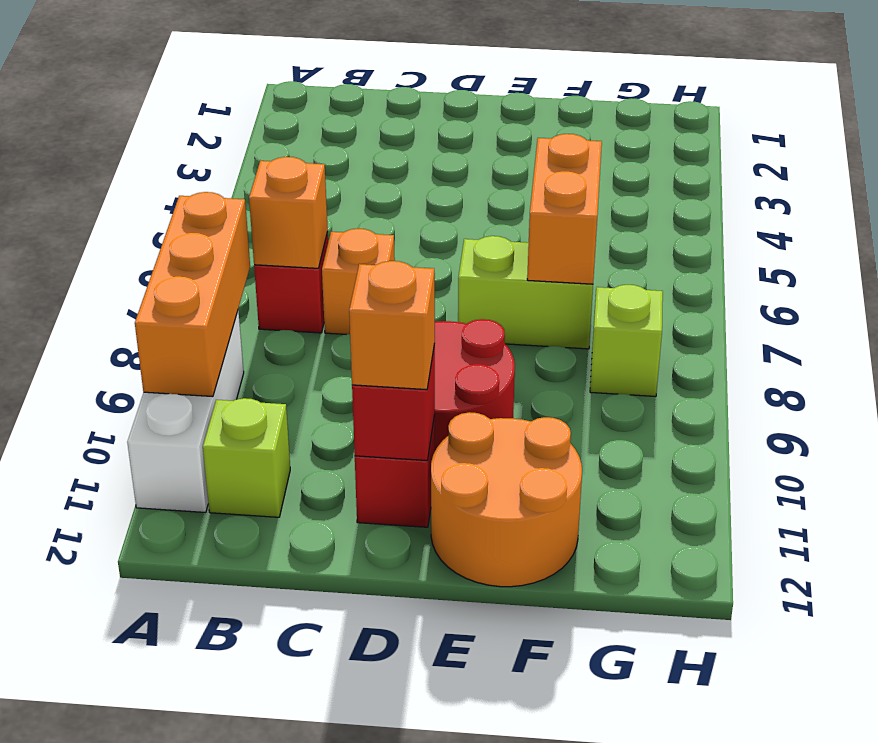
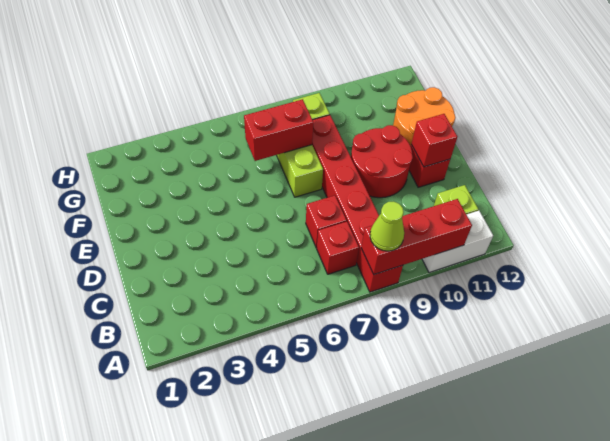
none -> red brick A8:F8 level 1
orange brick A8:A10 level 2 -> red brick A8:A10 level 2
none -> lime cone A8 level 3
white brick A9:A11 level 1 -> white brick A10:A11 level 1
orange brick B7 level 2 -> none
orange brick C7 level 1 -> red brick C7 level 1
orange brick D11 level 3 -> none
orange brick F6:F7 level 2 -> red brick F6:F7 level 2

